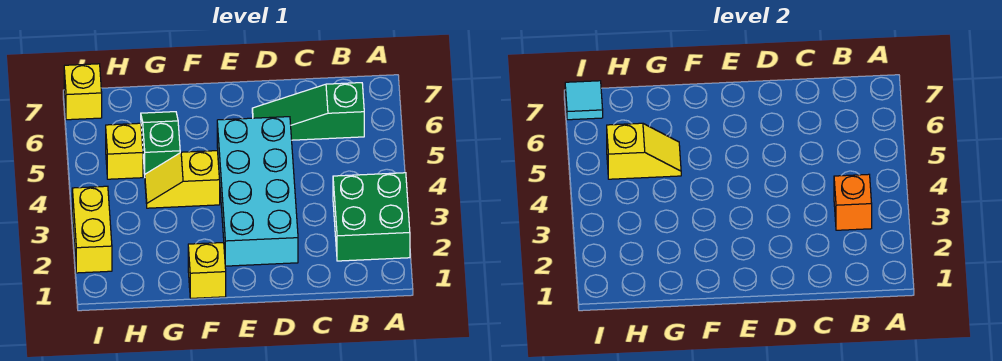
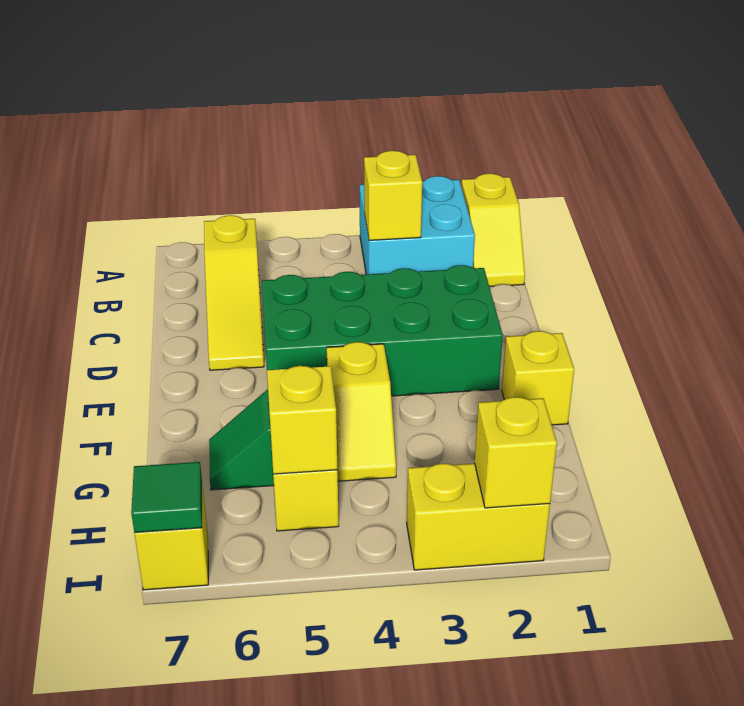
none -> yellow slope A1:B1 level 1 top A
green brick A2:B3 level 1 -> cyan brick A2:B3 level 1
orange brick B3 level 2 -> yellow brick B3 level 2
green slope B6:D6 level 1 top B -> yellow slope B6:D6 level 1 top B
cyan brick D2:E5 level 1 -> green brick D2:E5 level 1
none -> yellow brick I2 level 2
cyan tile I7 level 2 -> green tile I7 level 2

